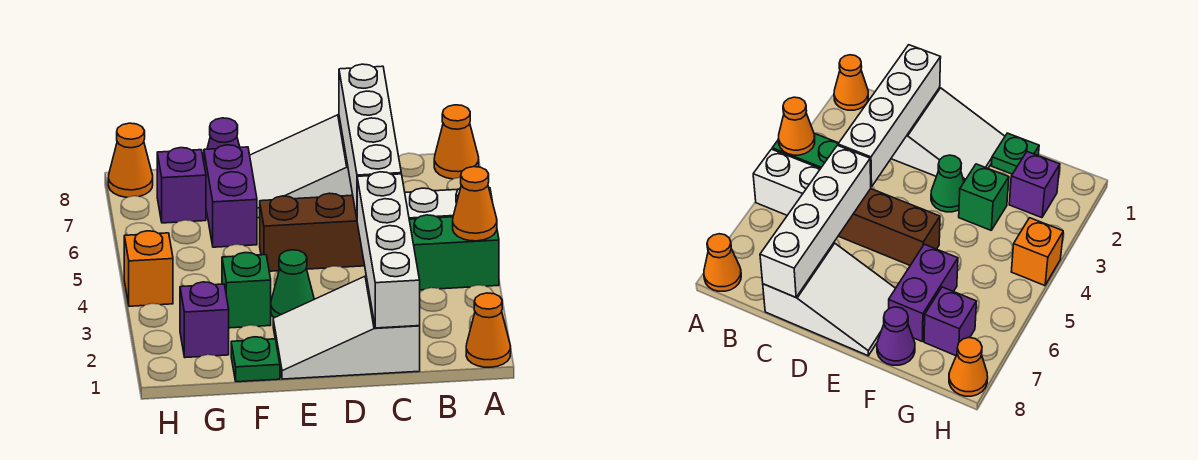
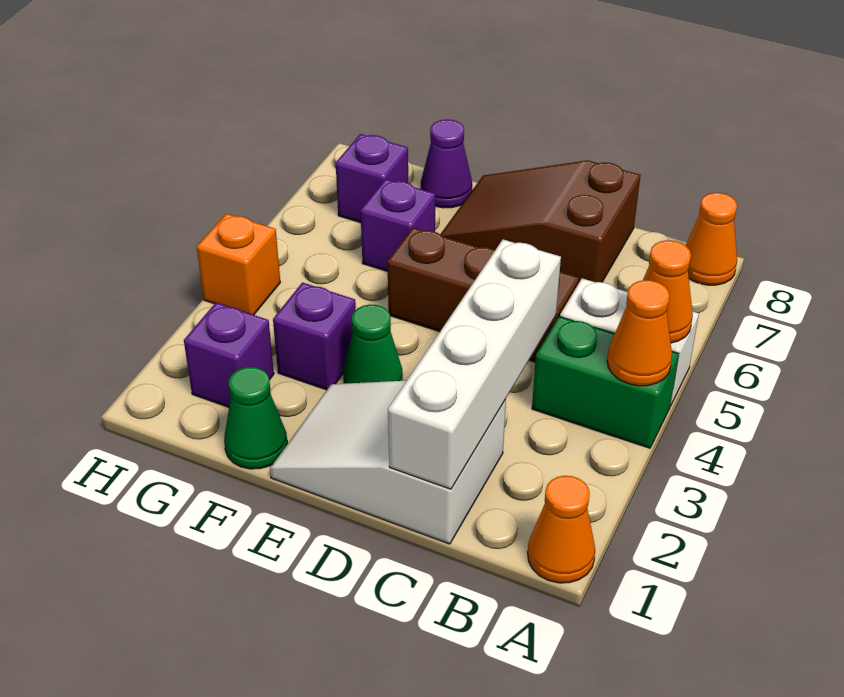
white brick C5:C8 level 2 -> none
white slope C7:E8 level 1 top C -> brown slope C7:E8 level 1 top C
green plate F1 level 1 -> green cone F1 level 1
green brick F3 level 1 -> purple brick F3 level 1
purple brick F6:F7 level 1 -> purple brick F6 level 1
orange cone H8 level 1 -> orange cone A5 level 2

